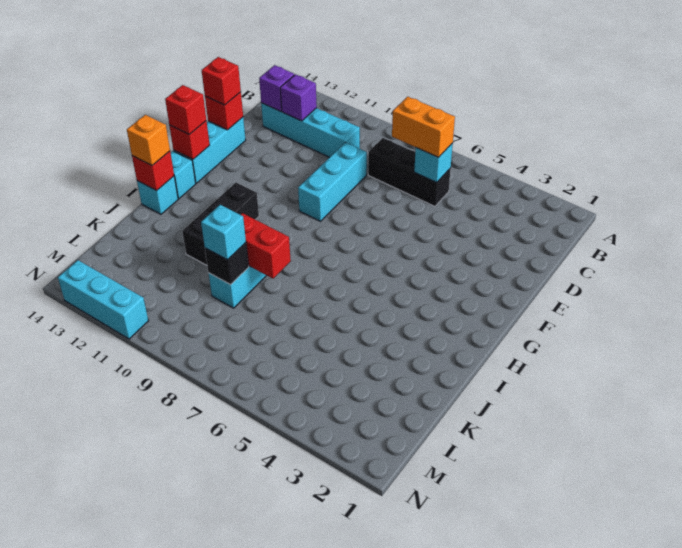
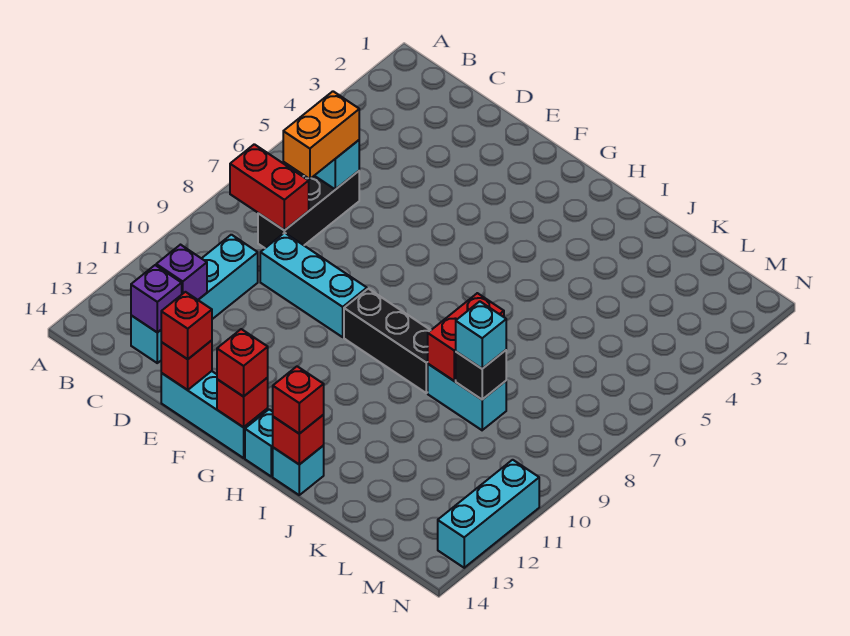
none -> red brick B8:C8 level 2
black brick H11:J11 level 1 -> black brick G9:I9 level 1
orange brick I14 level 3 -> red brick I14 level 3

